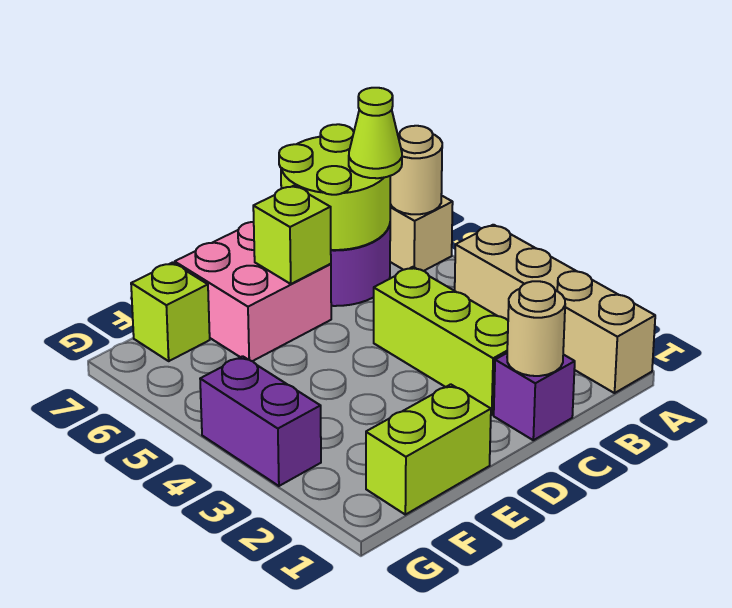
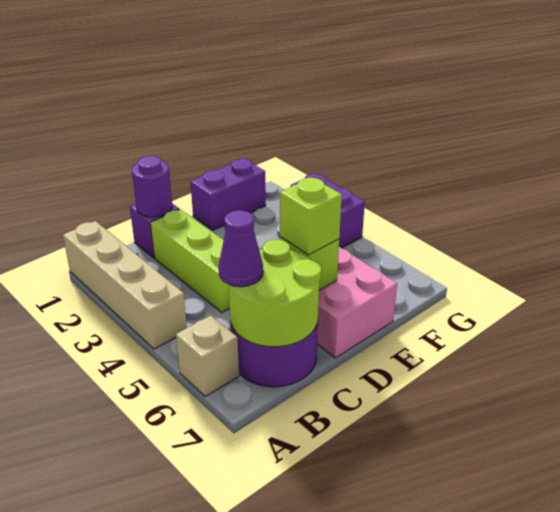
tan round brick A6 level 2 -> none
lime cone B6 level 3 -> purple cone B6 level 3
tan round brick C1 level 2 -> purple round brick C1 level 2
lime brick E1:F1 level 1 -> purple brick E1:F1 level 1
lime brick F7 level 1 -> lime brick D6 level 3

